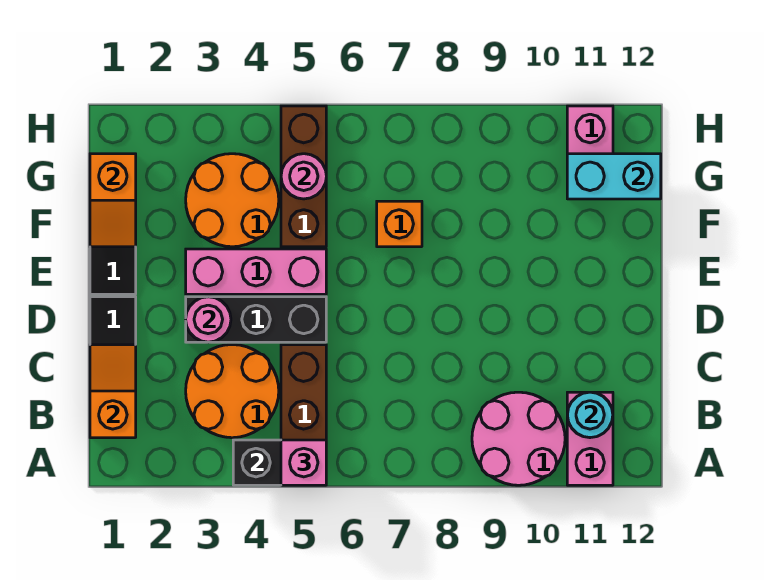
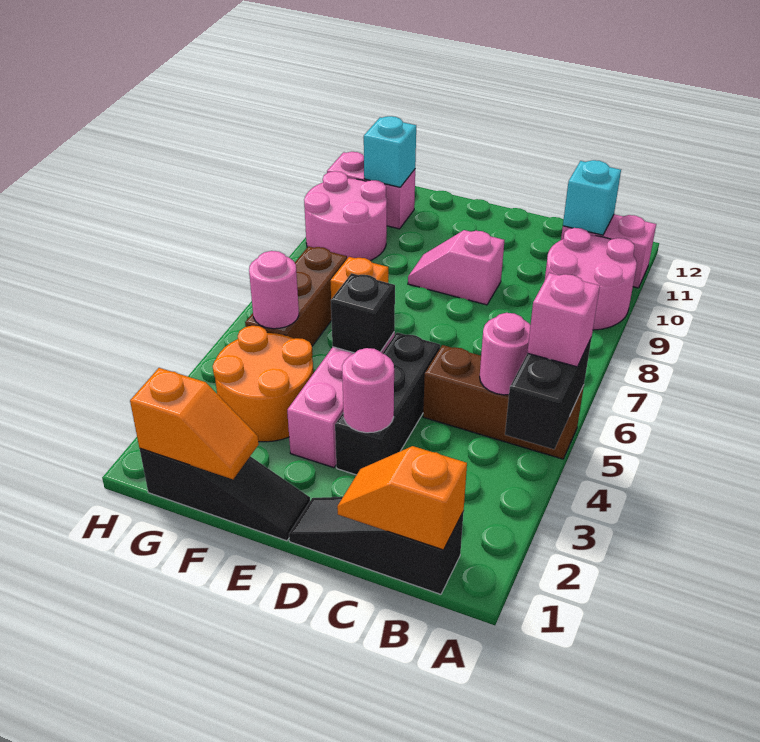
orange round brick B3:C4 level 1 -> none
none -> pink round brick B5 level 2
cyan round brick B11 level 2 -> cyan brick B11 level 2
none -> pink slope D9:E9 level 1 top D
none -> black brick E5 level 2
brown brick F5:H5 level 1 -> brown brick G5:G7 level 1
none -> pink round brick G9:H10 level 1
cyan brick G11:G12 level 2 -> cyan brick G11 level 2

